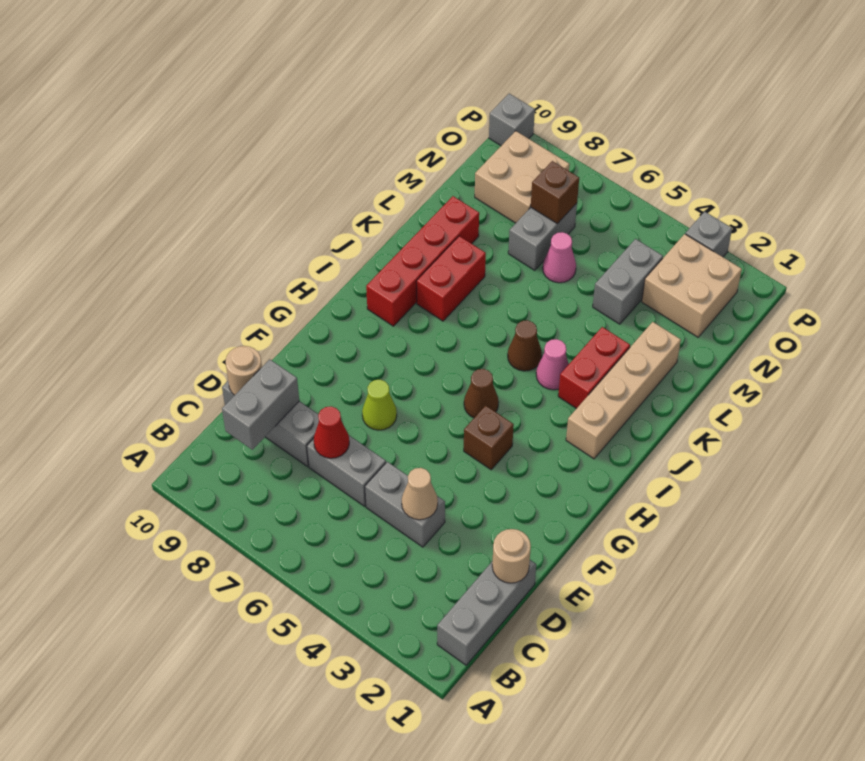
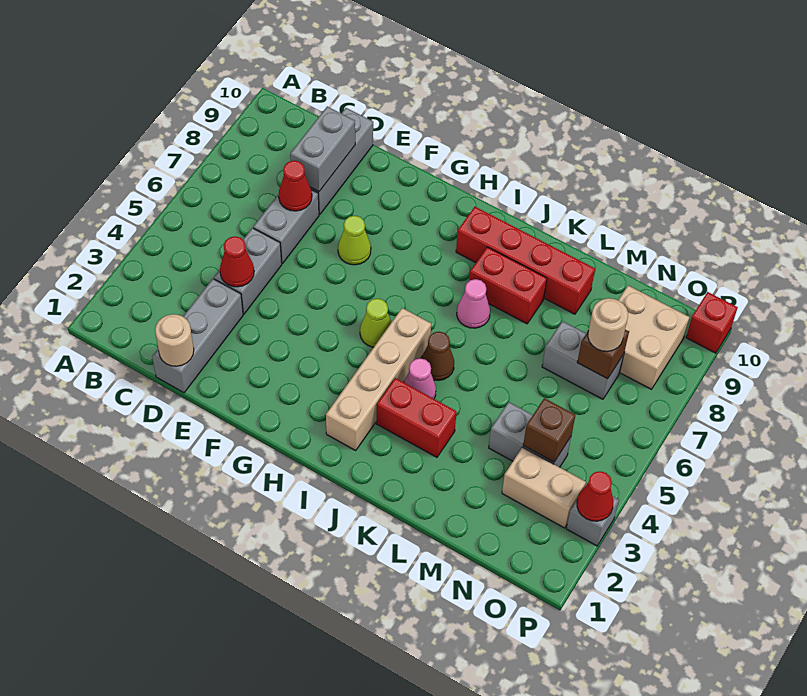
grey brick B1:D1 level 1 -> grey brick D1:D3 level 1
grey brick C9:D9 level 2 -> grey brick D8:D9 level 2
tan cone D4 level 2 -> red cone D4 level 2
tan round brick D10 level 2 -> tan round brick N7 level 3
brown brick G4 level 1 -> brown brick N4 level 2
brown cone H5 level 1 -> lime cone H5 level 1
tan brick I2:L2 level 1 -> tan brick I2:I5 level 1
pink cone M6 level 1 -> pink cone J7 level 1
tan brick N2:O3 level 1 -> tan brick N3:O3 level 1
none -> red cone P3 level 2
grey brick P10 level 1 -> red brick P10 level 1

